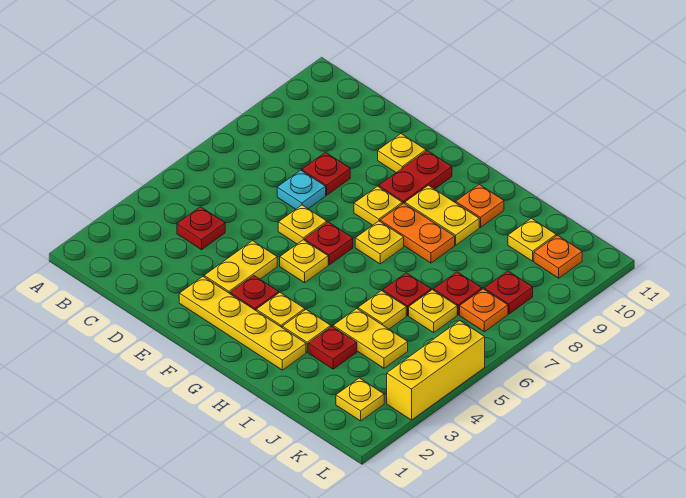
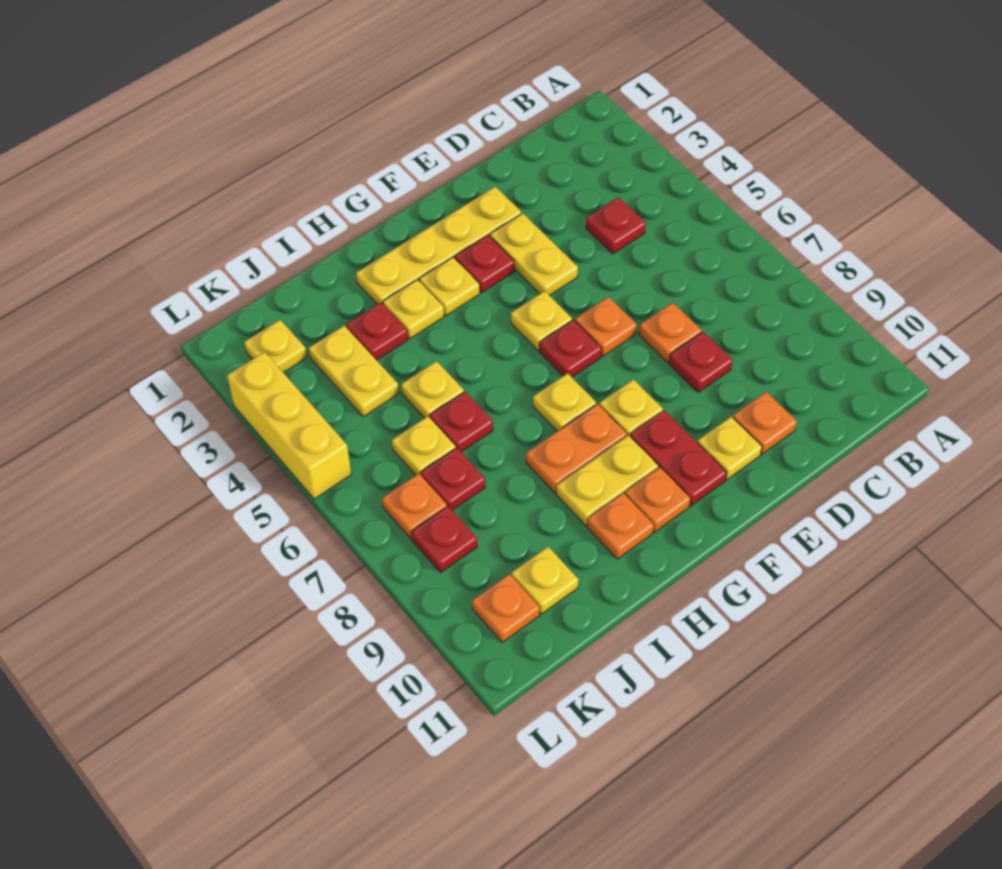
cyan plate D7 level 1 -> orange plate D7 level 1
none -> orange plate D10 level 1
yellow plate E6 level 1 -> orange plate E6 level 1
none -> orange plate G10 level 1
yellow plate I4:J4 level 1 -> yellow plate J3:J4 level 1

